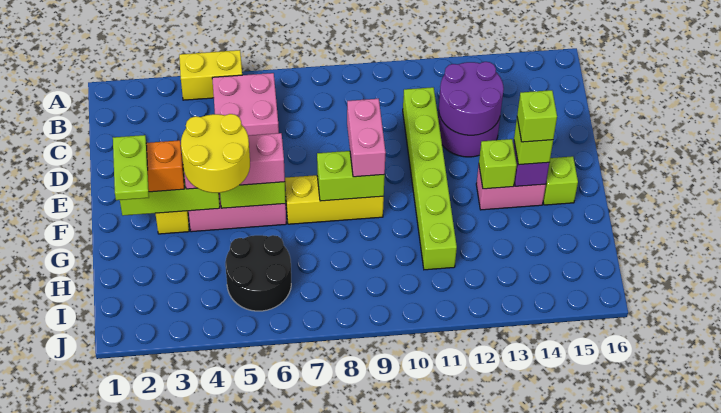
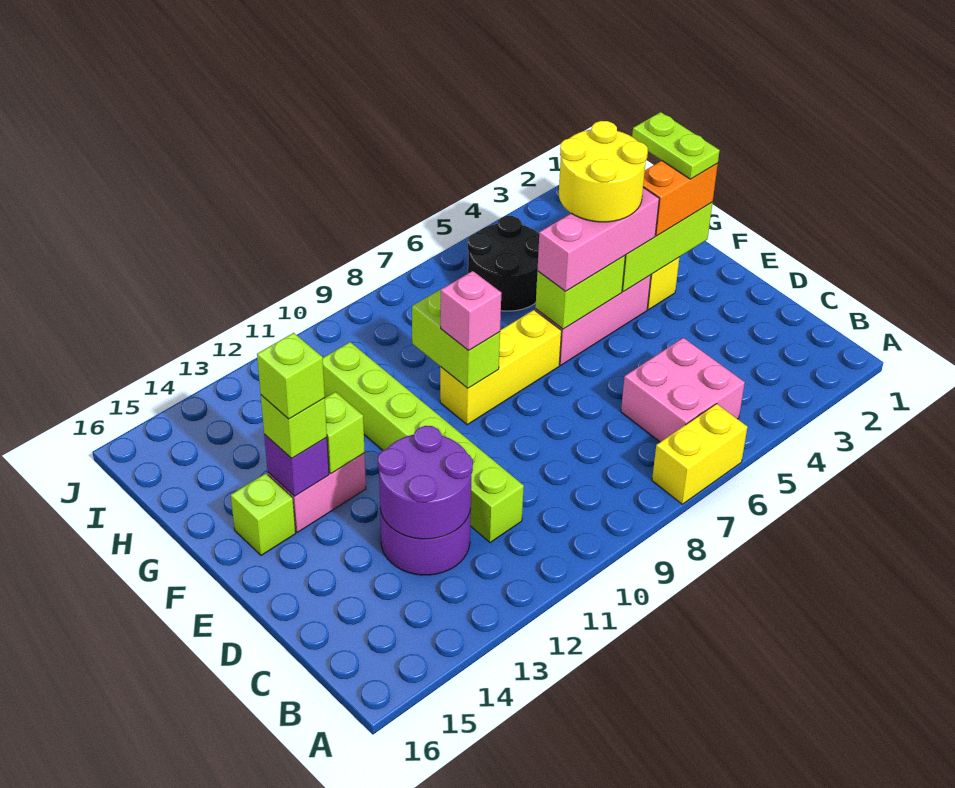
yellow brick A4:A5 level 1 -> yellow brick A6:A7 level 1
pink brick E9:F9 level 3 -> pink brick F9 level 3
lime brick F8:F9 level 2 -> lime brick F9:G9 level 2

